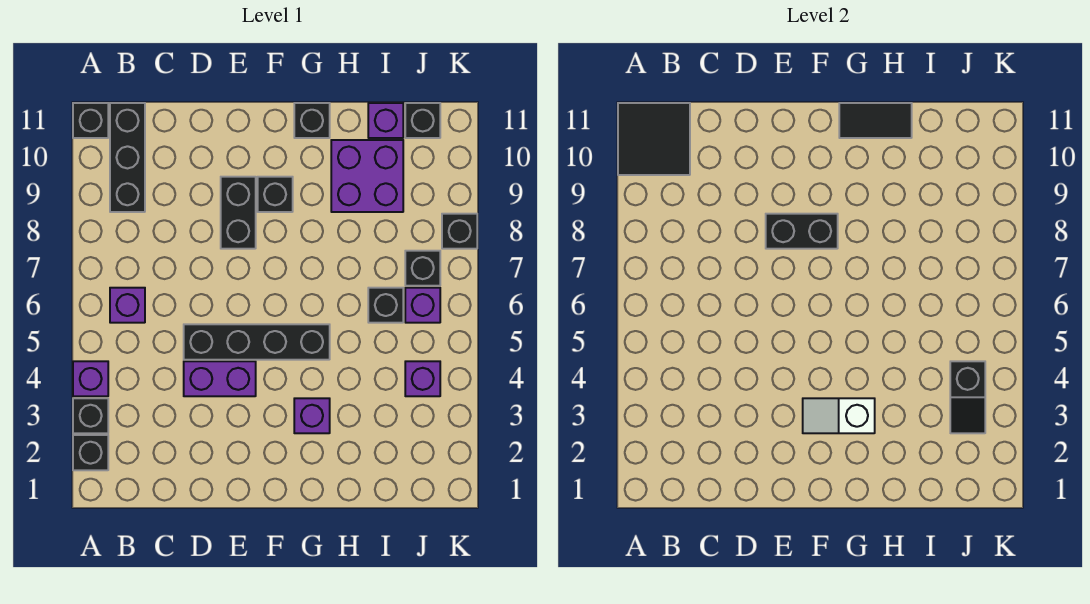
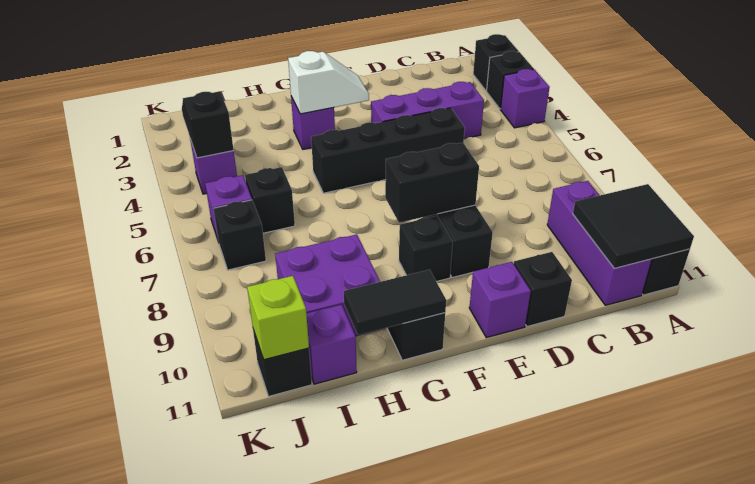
purple brick B6 level 1 -> purple brick E11 level 1
black brick B9:B11 level 1 -> purple brick B9:B11 level 1
purple brick D4:E4 level 1 -> purple brick C4:E4 level 1
none -> lime brick J11 level 2
black brick K8 level 1 -> black brick D11 level 1

